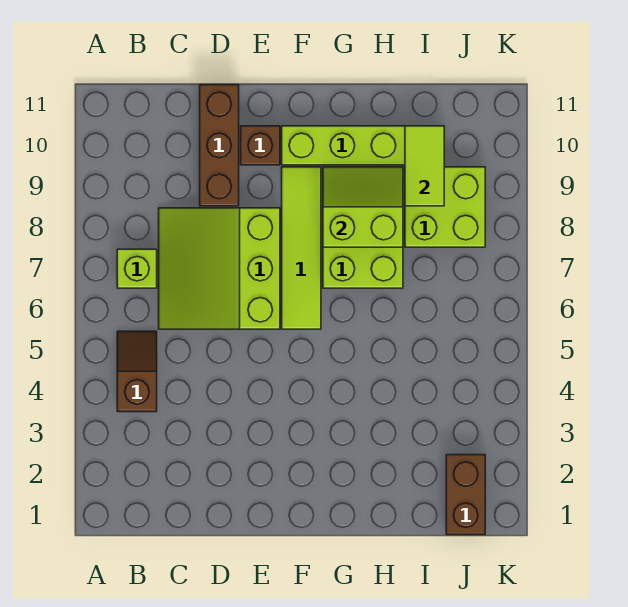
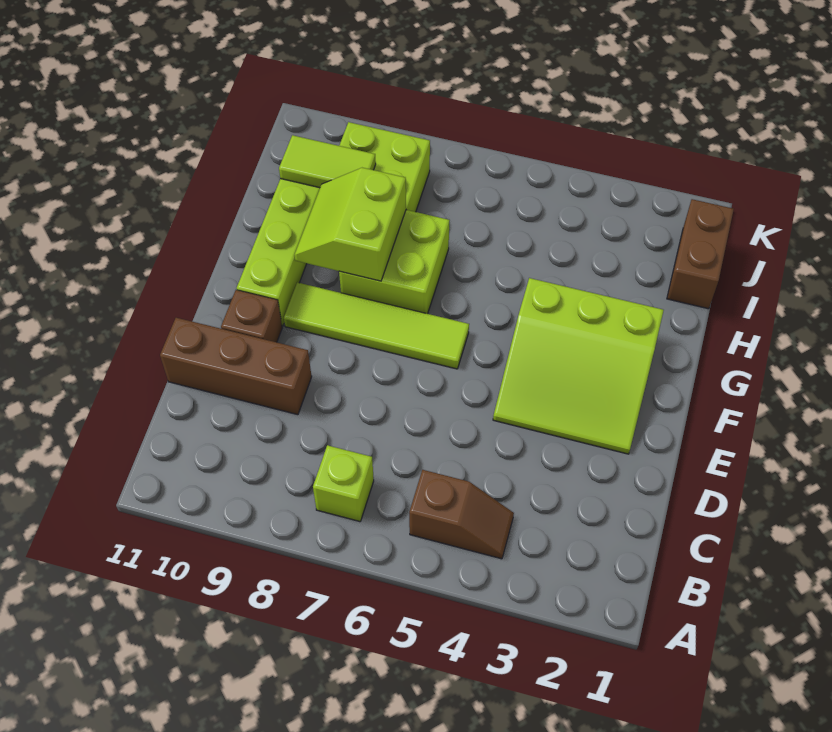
brown slope B4:B5 level 1 top 4 -> brown slope B4:B5 level 1 top 5
lime slope C6:E8 level 1 top E -> lime slope E2:G4 level 1 top G
brown brick J1:J2 level 1 -> brown brick I1:J1 level 1

